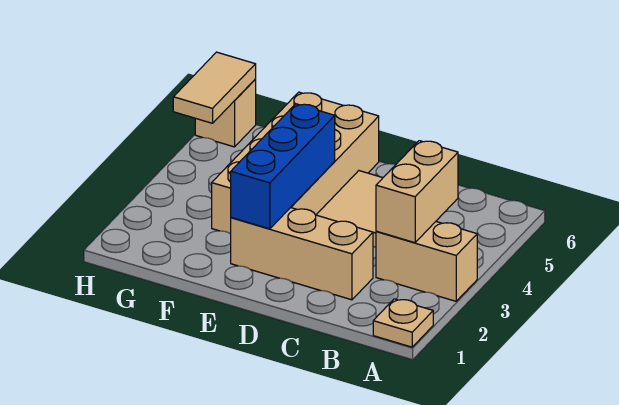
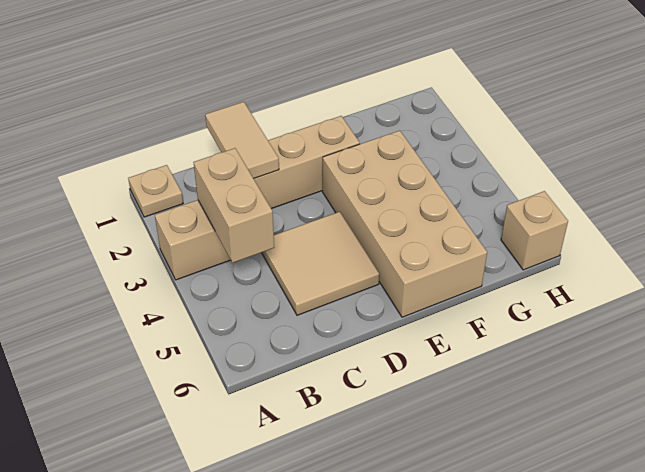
blue brick E2:E4 level 2 -> none
tan tile H5:H6 level 2 -> tan tile C1:C2 level 2

